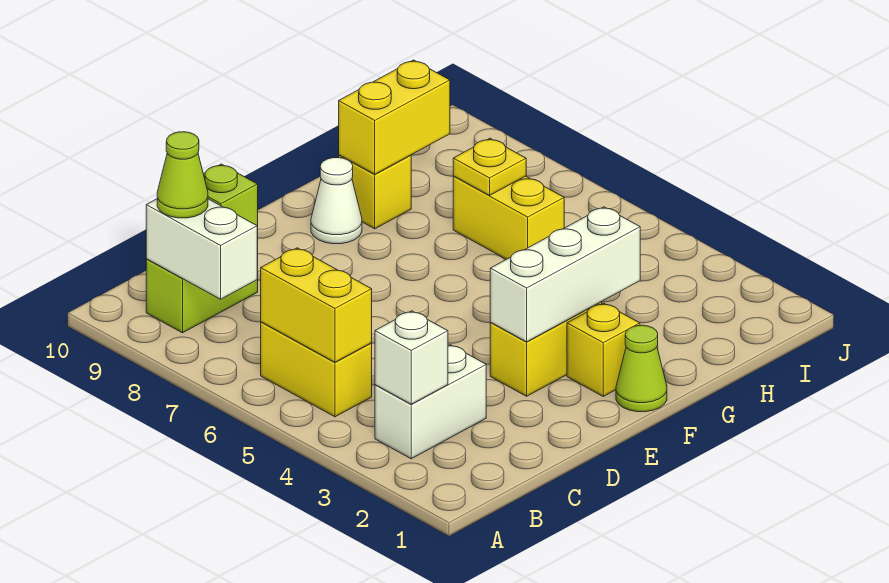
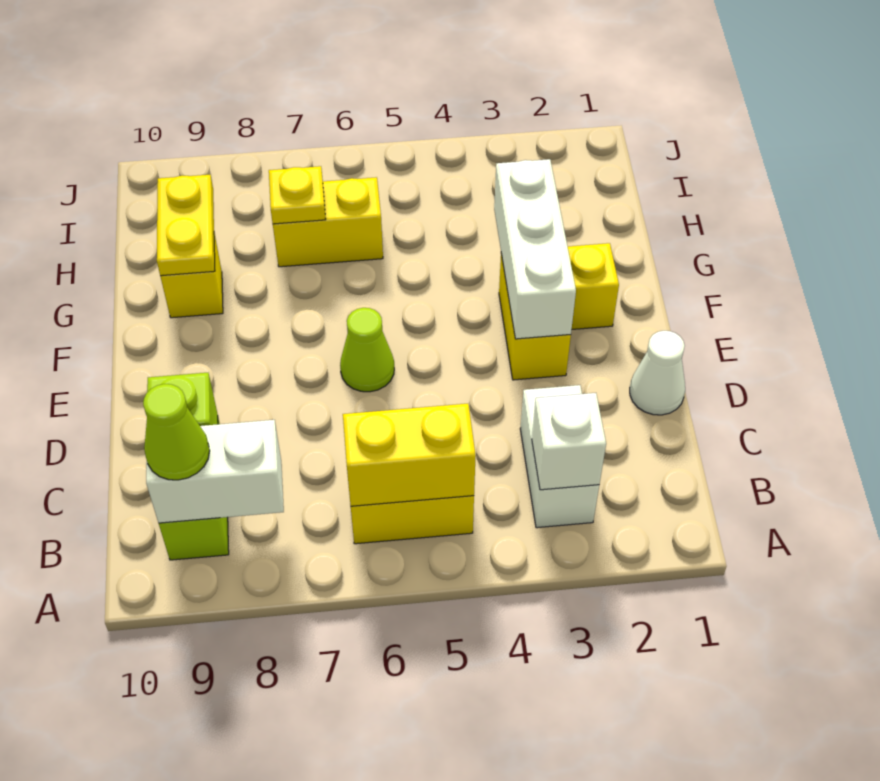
lime cone F1 level 1 -> lime cone E6 level 1
white cone F9 level 1 -> white cone D1 level 1
yellow brick G9:H9 level 2 -> yellow plate G9:H9 level 2

